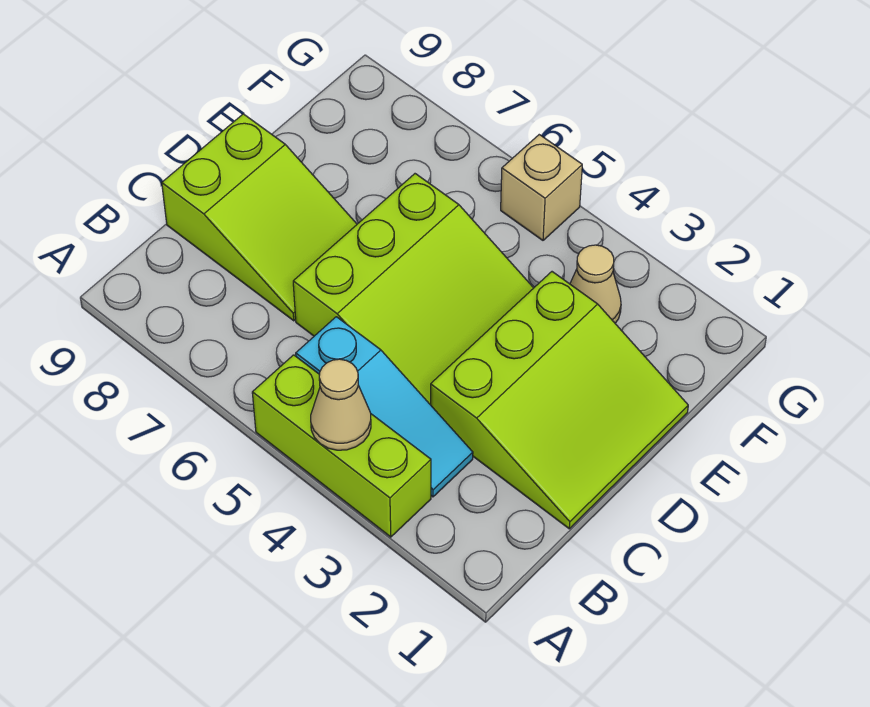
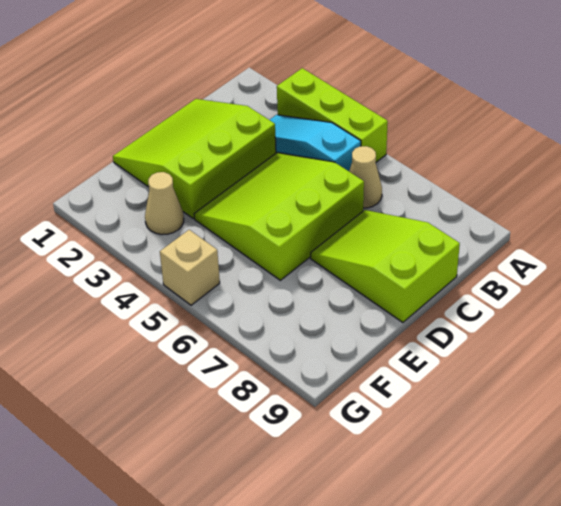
tan cone A4 level 2 -> tan cone B6 level 1

